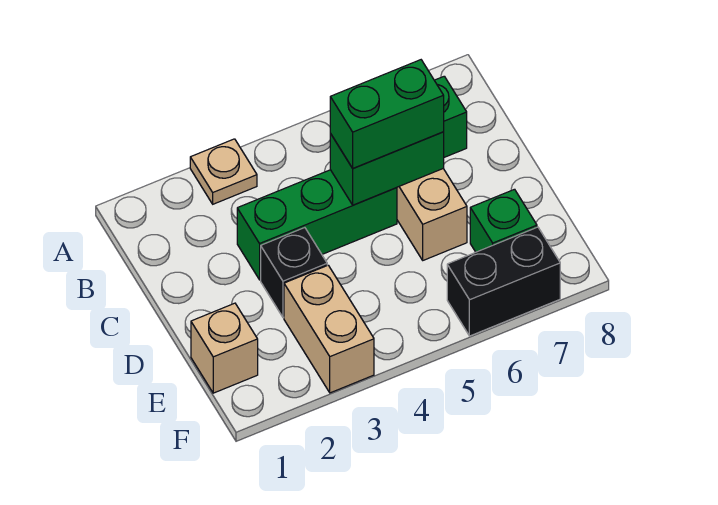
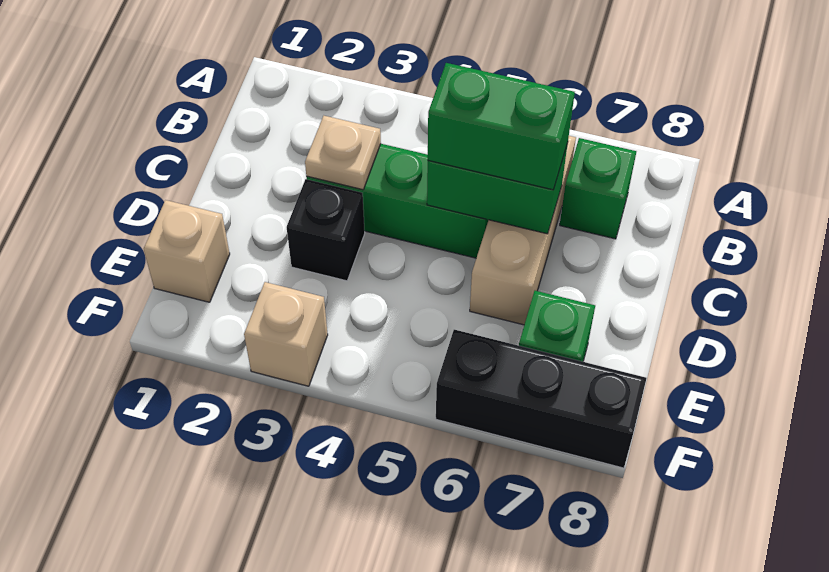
tan plate A3 level 1 -> tan plate C3 level 2
tan brick E3:F3 level 1 -> tan brick F3 level 1
black brick F6:F7 level 1 -> black brick F6:F8 level 1

